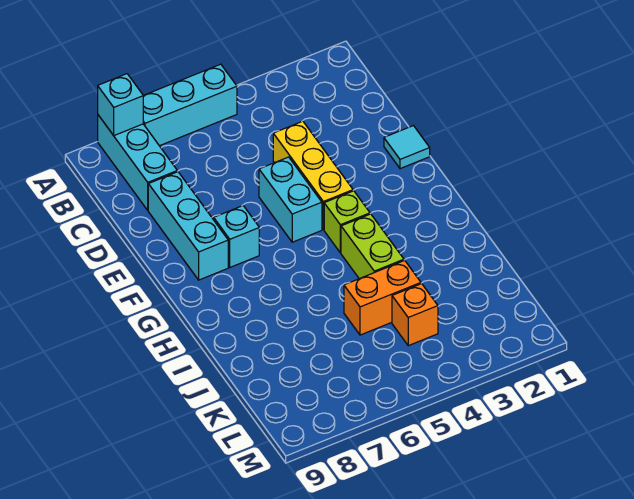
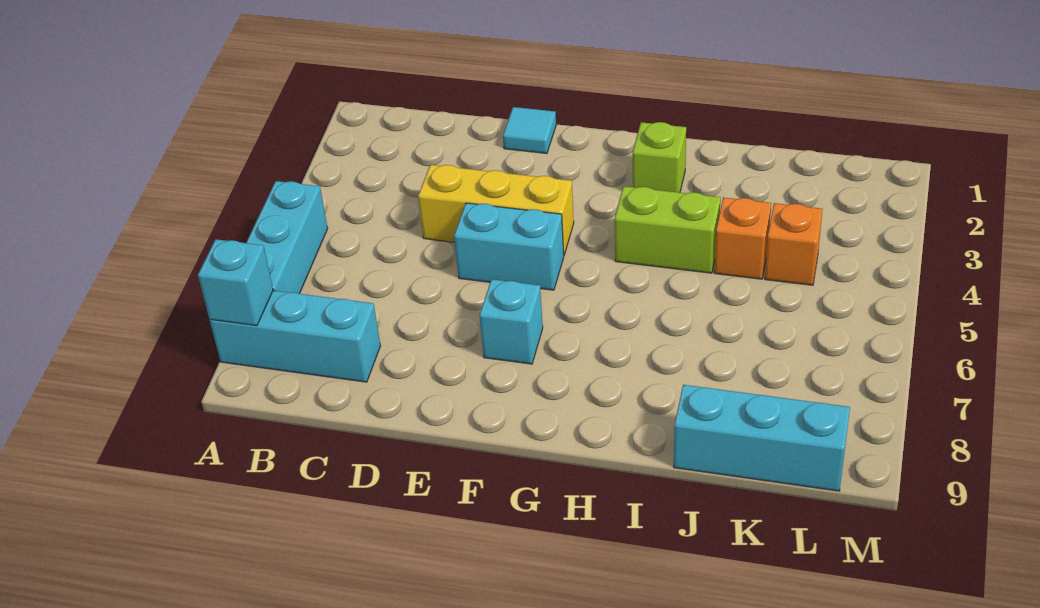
cyan brick D8:F8 level 1 -> cyan brick J9:L9 level 1
lime brick G4 level 1 -> lime brick H2 level 1
orange brick J4:J5 level 1 -> orange brick J4 level 1

